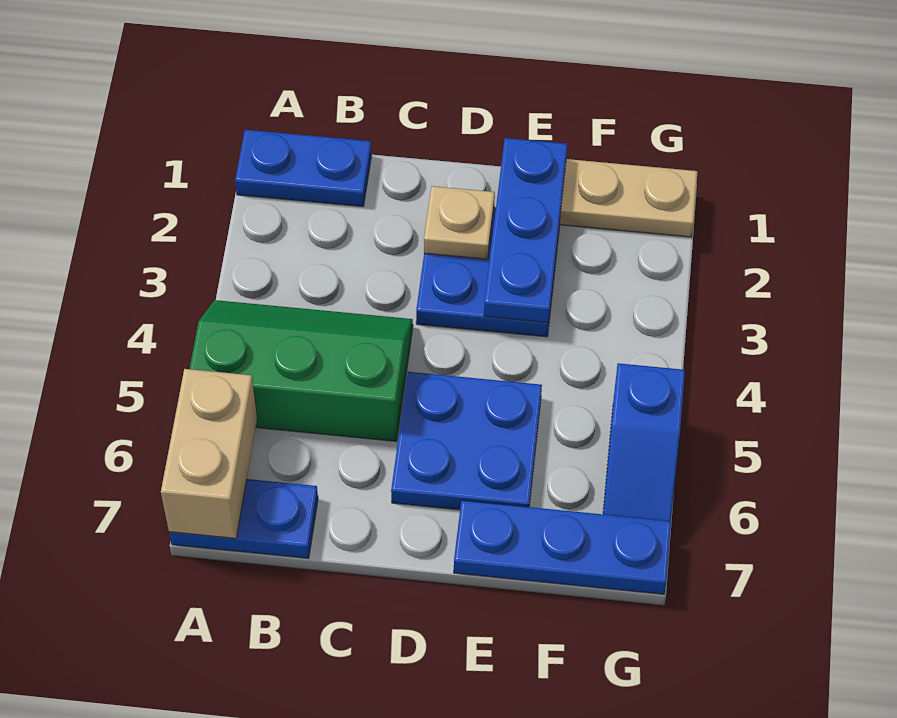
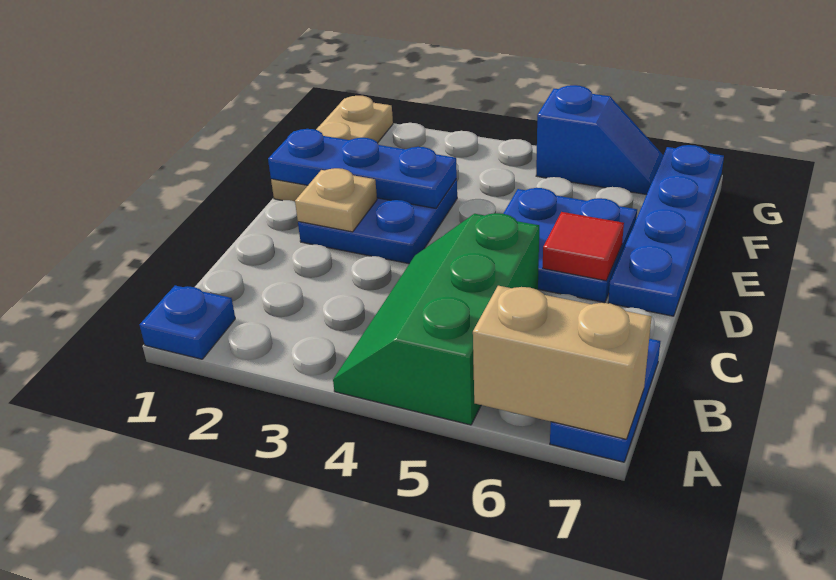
blue plate A1:B1 level 1 -> blue plate A1 level 1
none -> red tile D6 level 2
blue plate E7:G7 level 1 -> blue plate D7:G7 level 1

